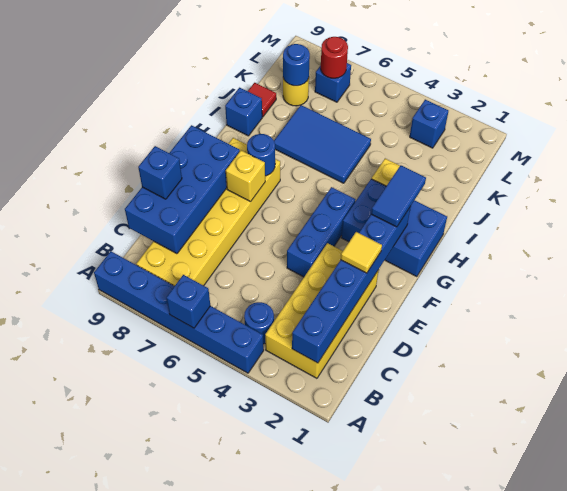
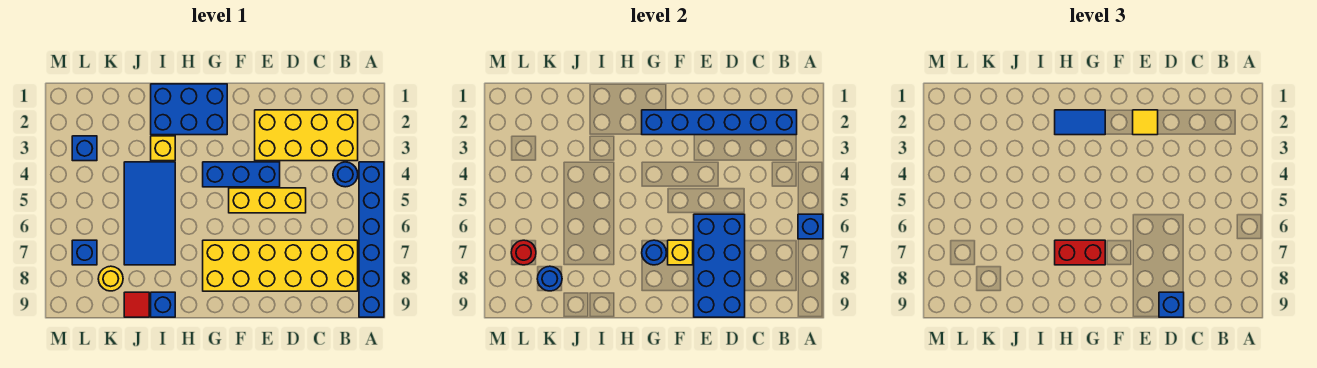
blue brick C8:F9 level 2 -> blue brick D6:E9 level 2
none -> yellow brick D5:F5 level 1
blue brick G1:H3 level 1 -> blue brick G1:I2 level 1
none -> red brick G7:H7 level 3
blue tile I5:J7 level 1 -> blue tile I4:J7 level 1

